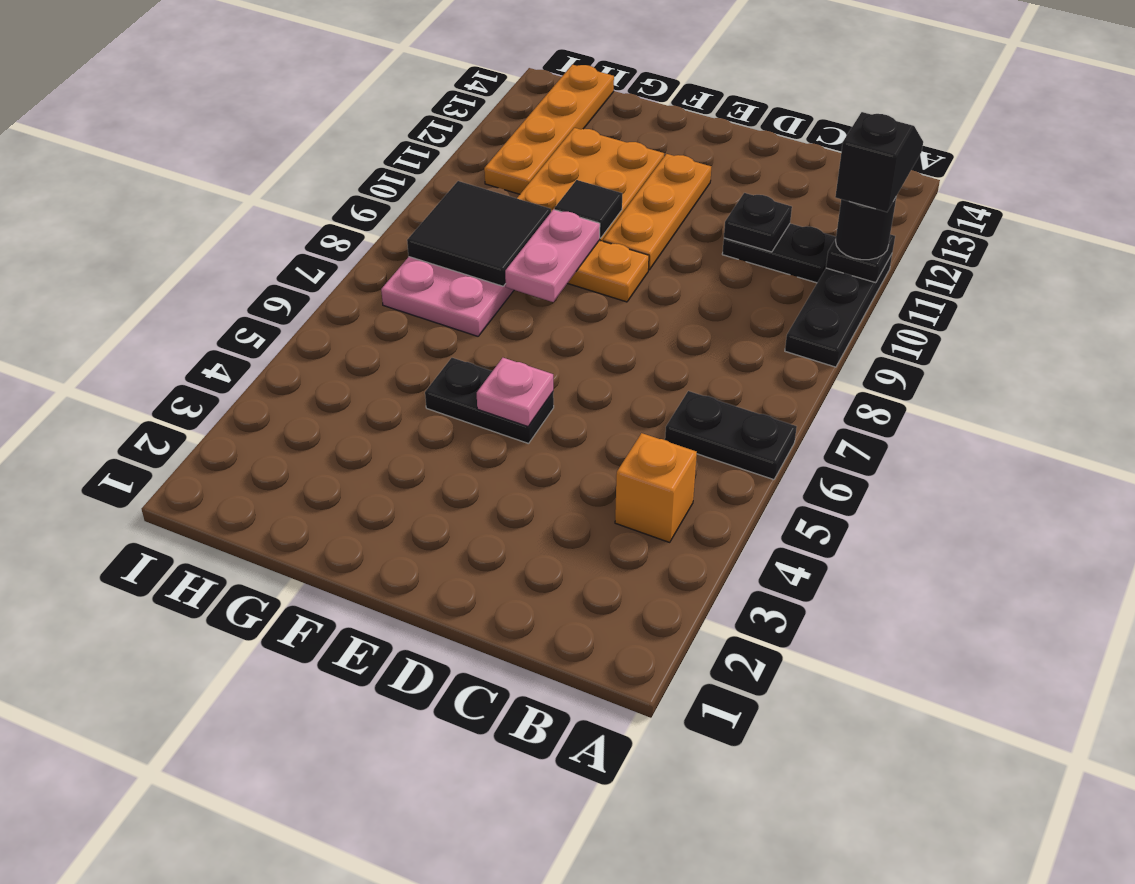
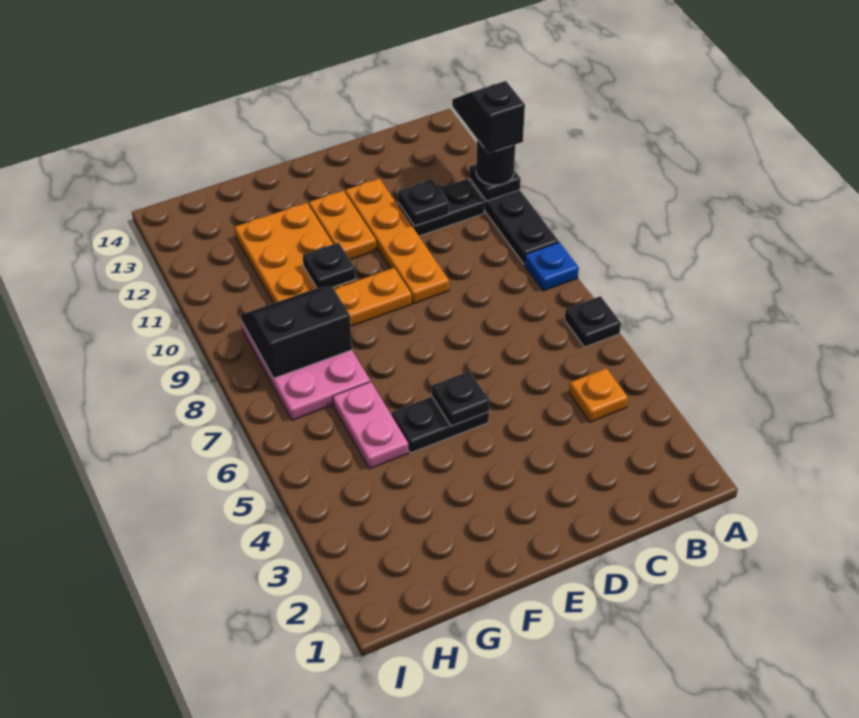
black plate A6:B6 level 1 -> black plate A6 level 1
none -> blue plate A8 level 1
orange brick B4 level 1 -> orange plate B4 level 1
pink plate E5 level 2 -> black plate E5 level 2
orange plate E10:E12 level 1 -> orange plate E11:E12 level 1
pink plate F8:F9 level 2 -> pink plate G5:G6 level 1
black tile F10 level 2 -> black plate F10 level 2
black tile G8:H9 level 2 -> black slope G8:H9 level 2 top 8
orange plate H11:H14 level 1 -> orange plate D9:D12 level 1

